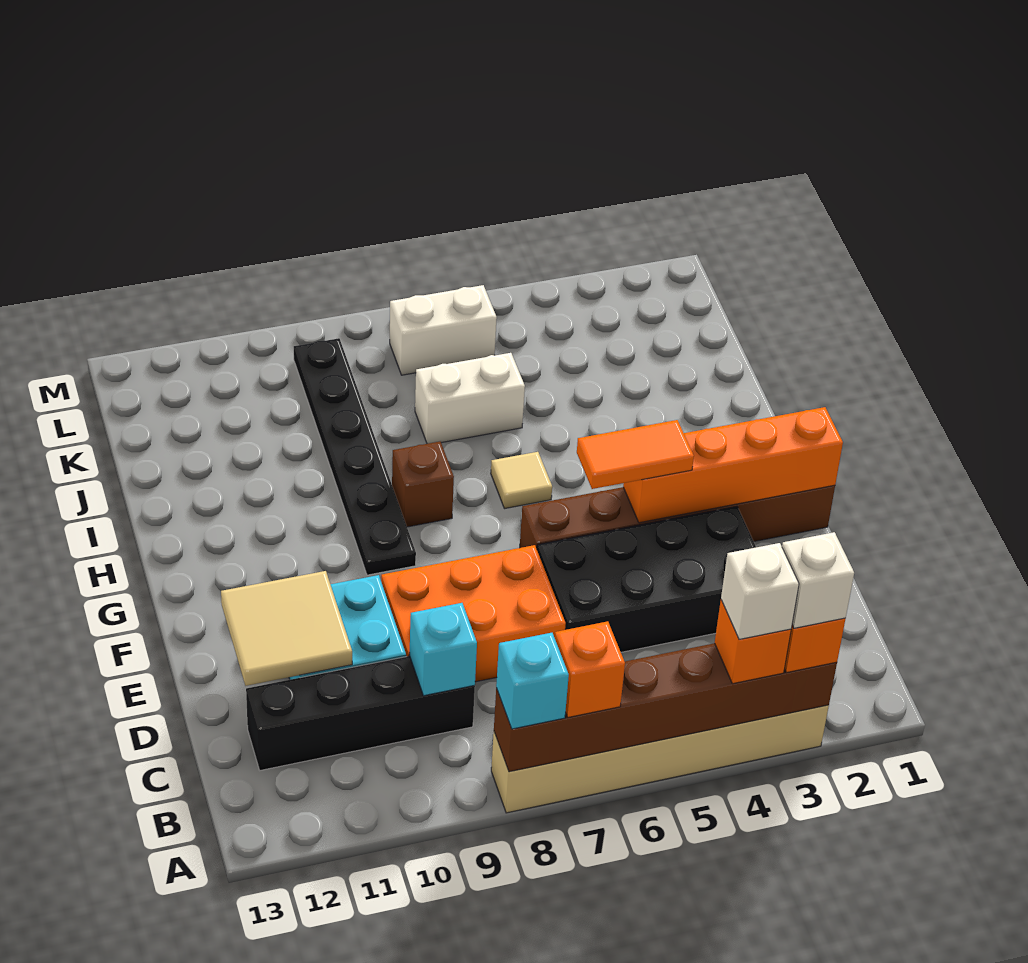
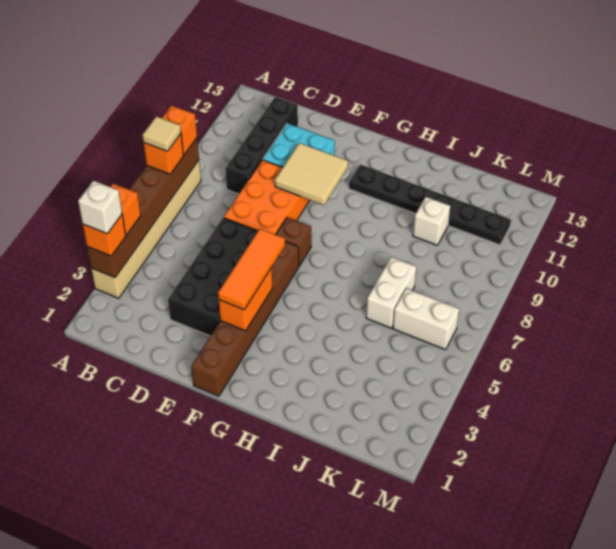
white brick A4 level 4 -> white brick J10 level 1
cyan brick A8 level 3 -> orange brick A8 level 3
cyan brick C9 level 2 -> none
tan tile D11:E12 level 2 -> tan tile E9:F10 level 2
orange brick F1:F4 level 2 -> orange brick F3:F4 level 2
orange tile F4:F5 level 3 -> orange tile F3:F5 level 3
black plate G9:L9 level 1 -> black plate G11:L11 level 1
tan tile H6 level 1 -> tan tile A7 level 4
brown brick H8 level 1 -> brown brick F7 level 1
white brick L6:L7 level 1 -> white brick K6:L6 level 1

